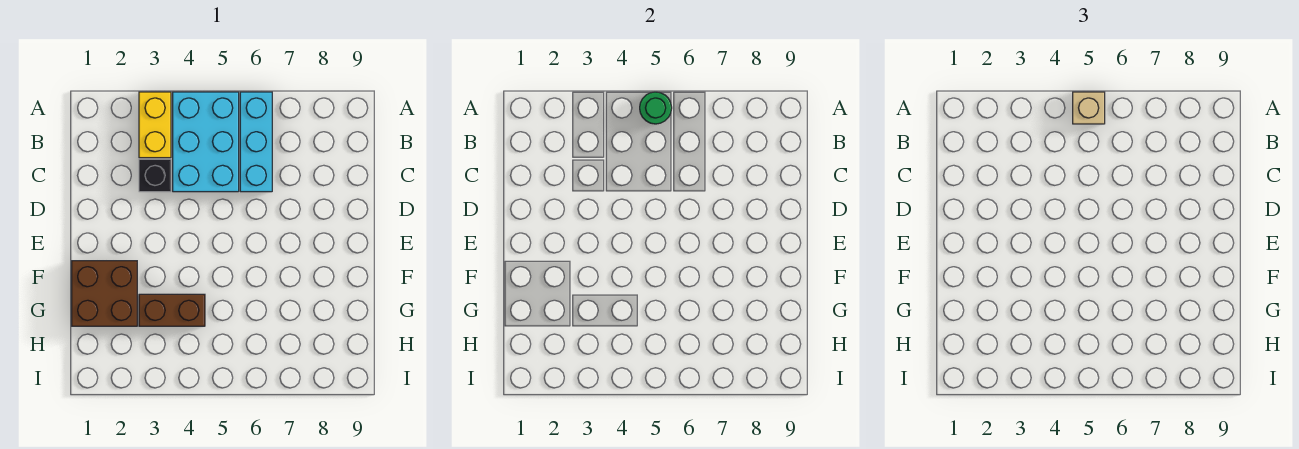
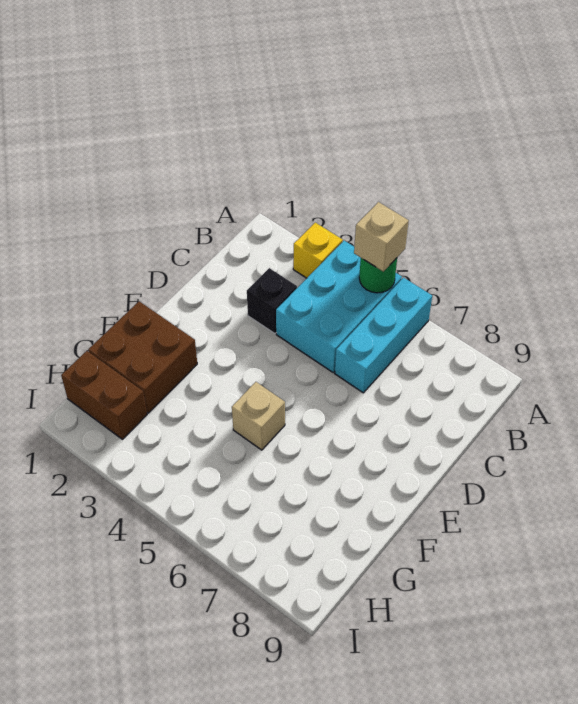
yellow brick A3:B3 level 1 -> yellow brick A3 level 1
none -> tan brick F5 level 1
brown brick G3:G4 level 1 -> brown brick H1:H2 level 1

